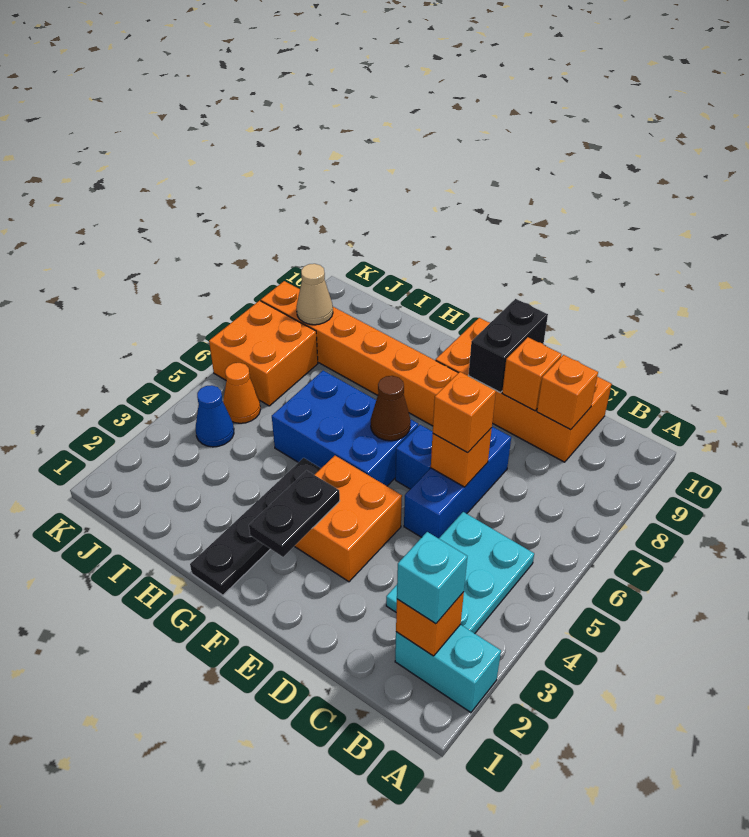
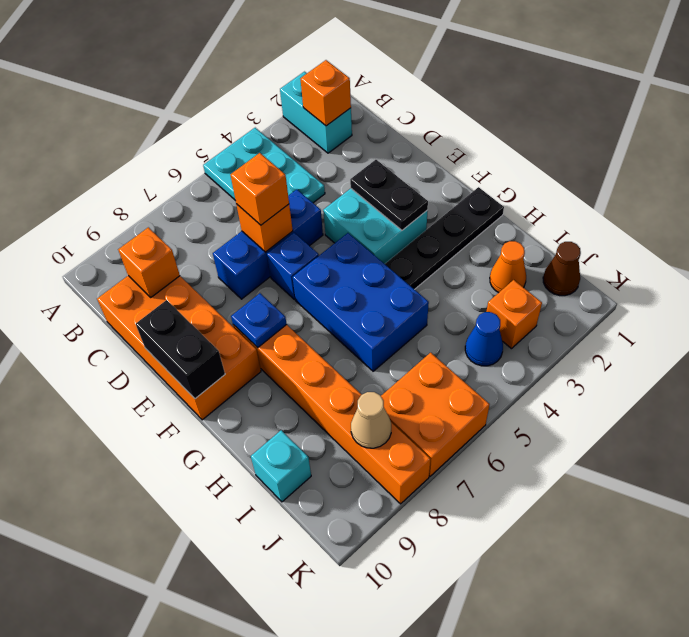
cyan brick B2 level 3 -> cyan brick I10 level 1
cyan plate B3:C5 level 1 -> cyan plate A4:C5 level 1
orange brick D9 level 2 -> orange brick J3 level 1
orange brick E3:F4 level 1 -> cyan brick E3:F4 level 1
black brick E9:E10 level 2 -> black brick E10:F10 level 2
black plate F2:F3 level 2 -> black plate E3:F3 level 2
brown cone F6 level 2 -> brown cone J1 level 1
none -> blue plate F8 level 2
orange cone J5 level 1 -> orange cone I2 level 1

